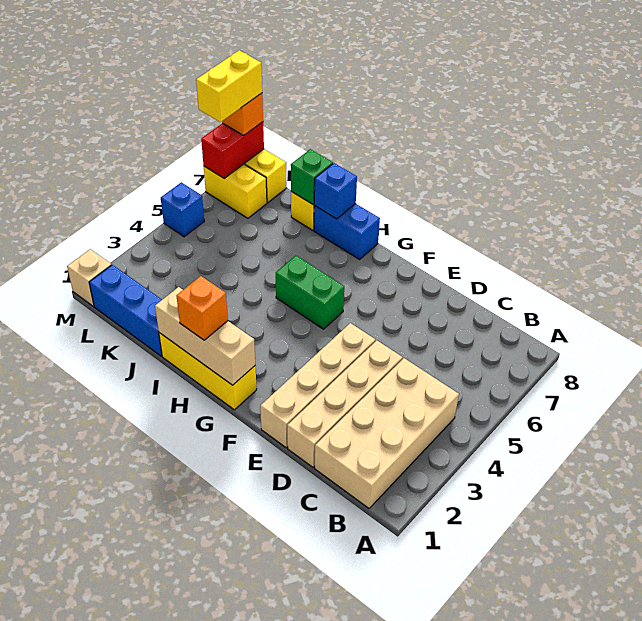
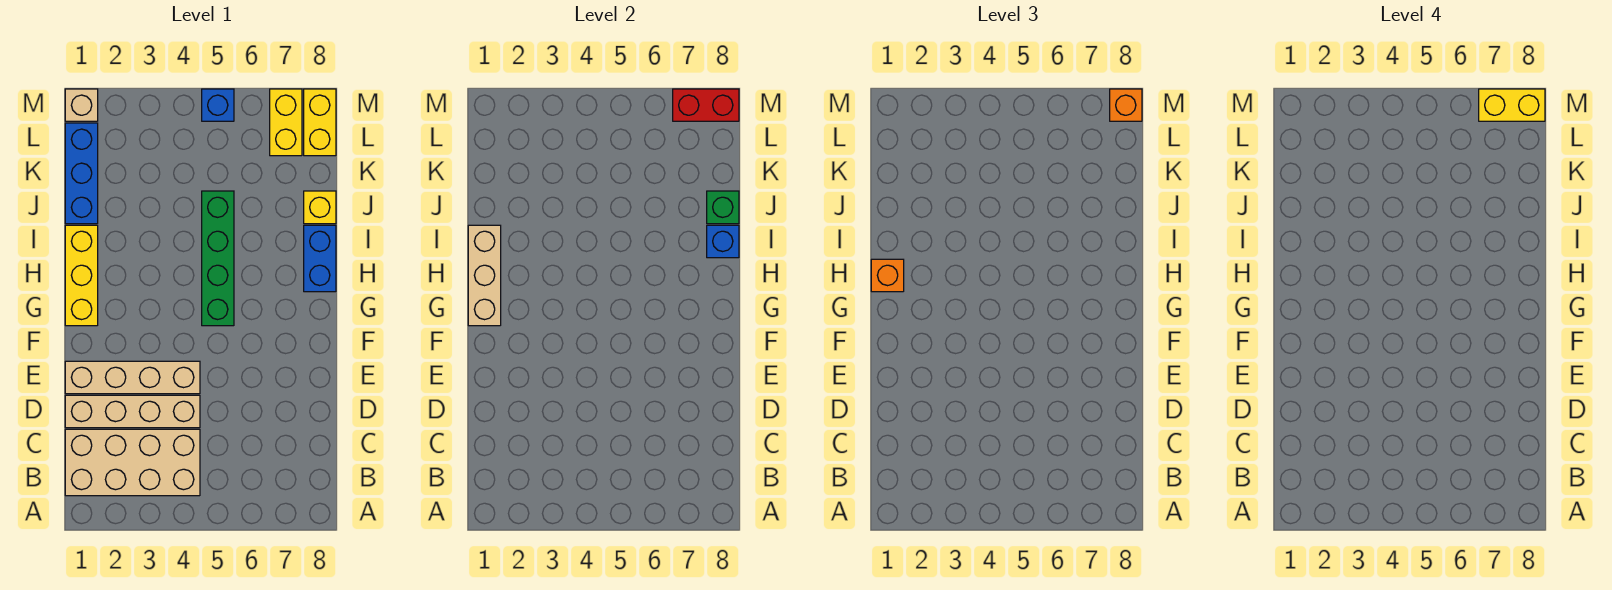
green brick G5:H5 level 1 -> green brick G5:J5 level 1

